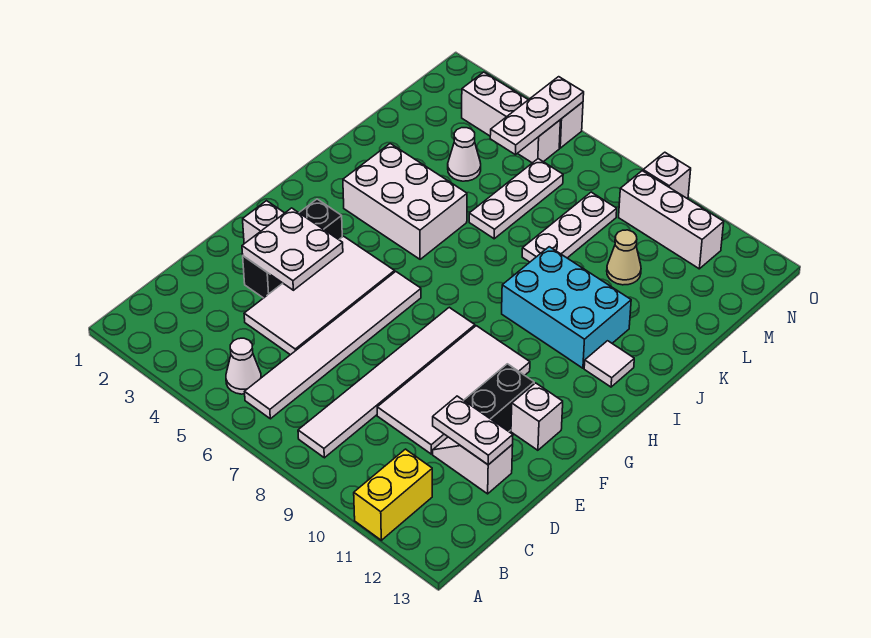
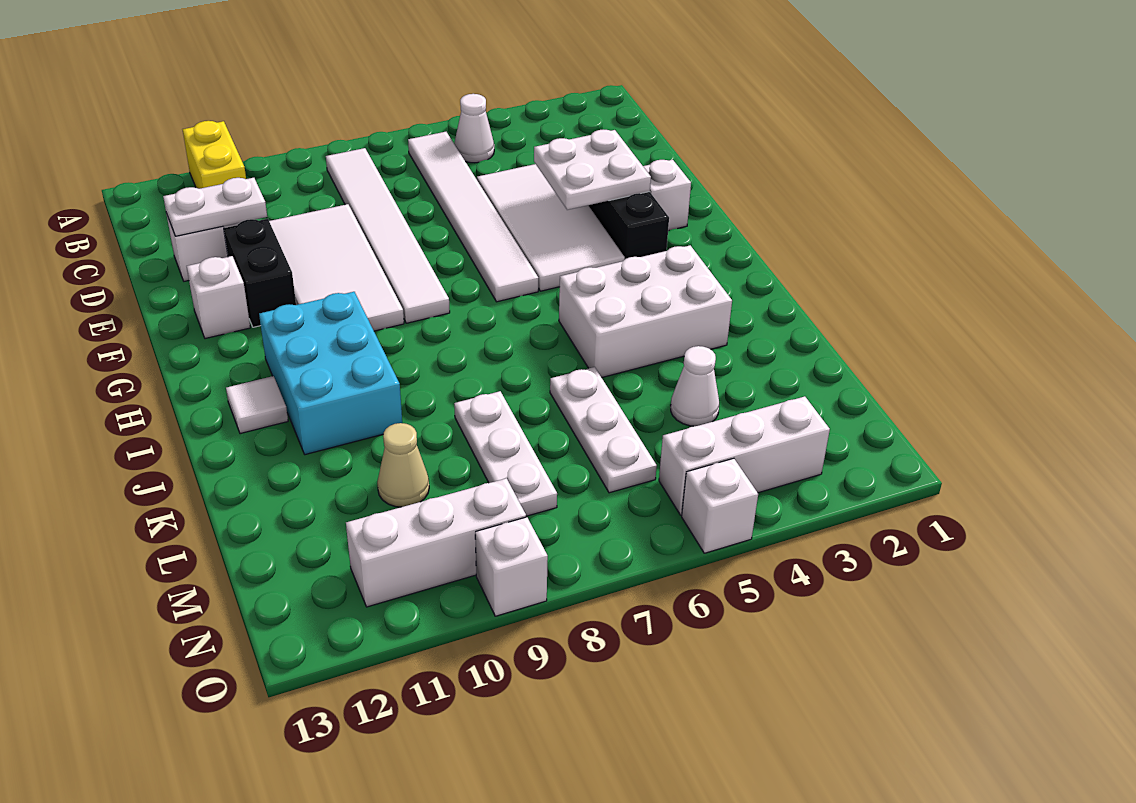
cyan brick I9:J11 level 1 -> cyan brick H10:J11 level 1
white plate M5:O5 level 2 -> none

